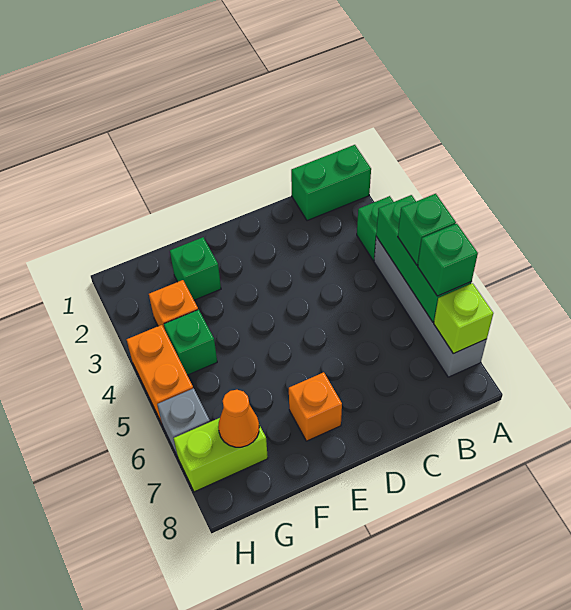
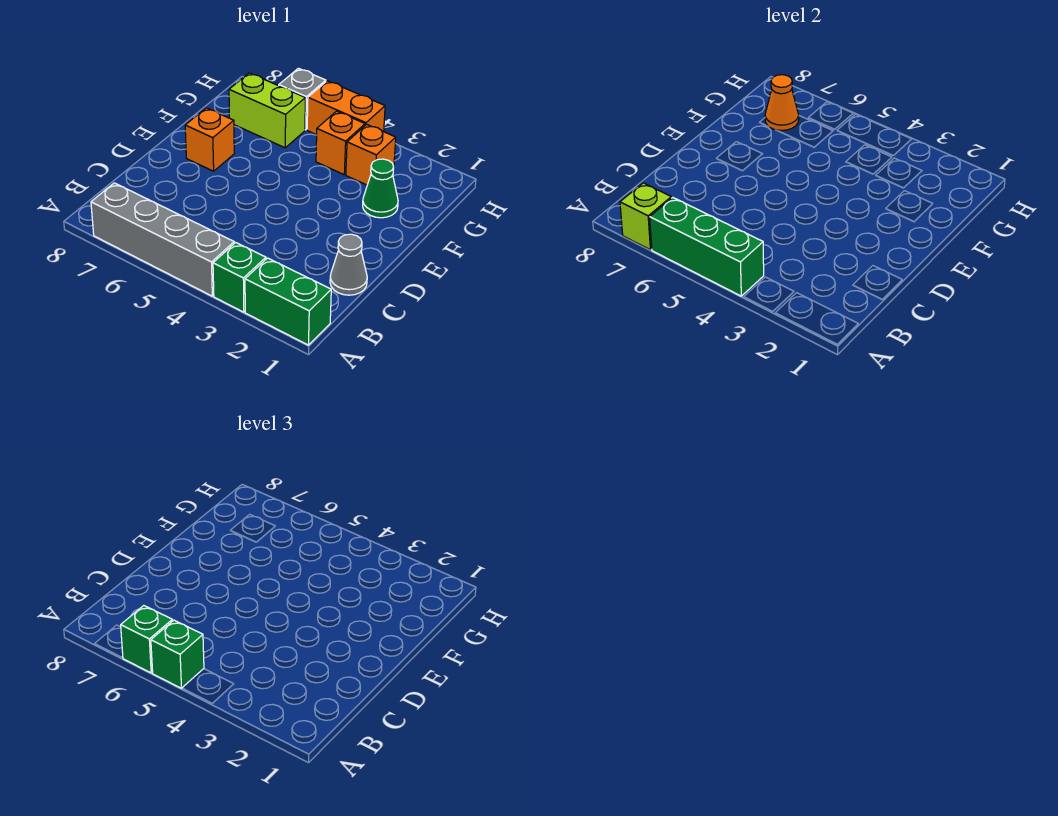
green brick A1:B1 level 1 -> green brick A1:A2 level 1
none -> grey cone C1 level 1
green brick F2 level 1 -> green cone F2 level 1
green brick G4 level 1 -> orange brick G4 level 1
lime brick G7:H7 level 1 -> lime brick G6:G7 level 1

